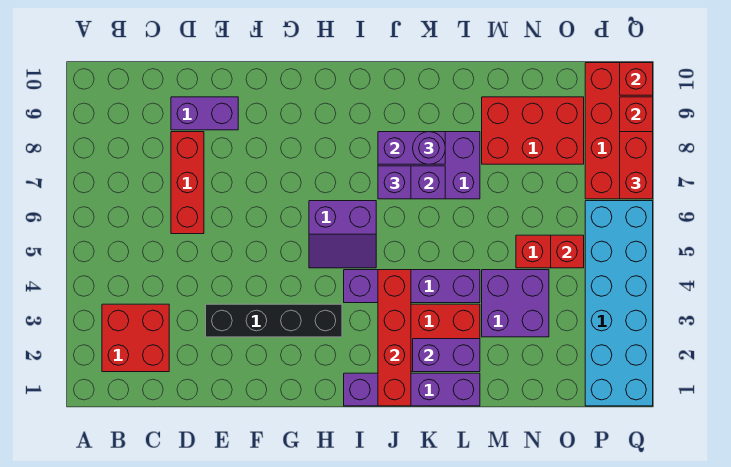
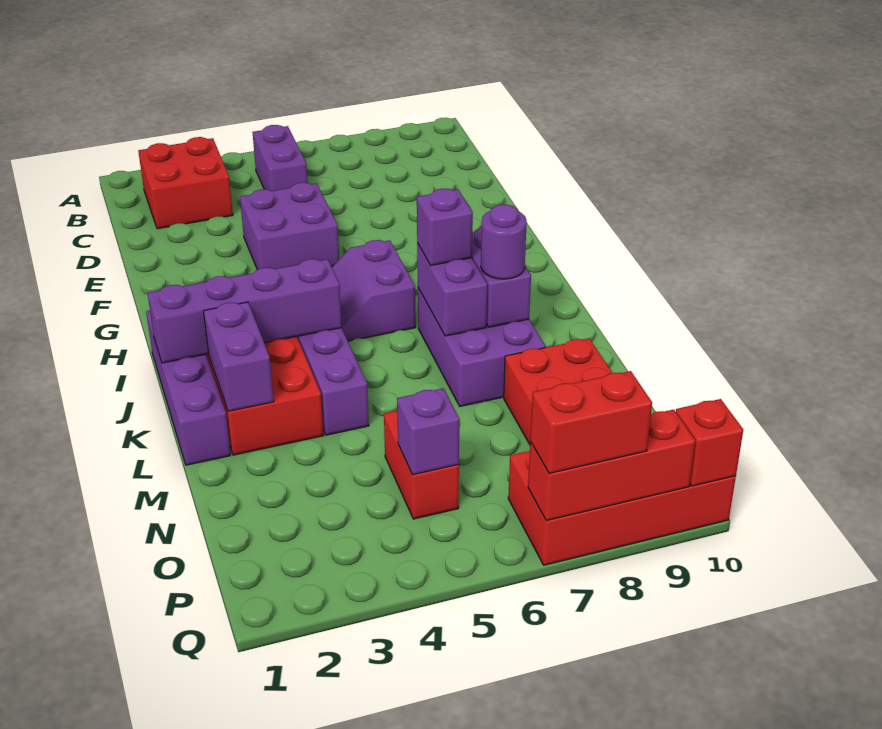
red brick D6:D8 level 1 -> none
purple brick D9:E9 level 1 -> purple brick B5:C5 level 1
black brick E3:H3 level 1 -> none
red brick J1:J4 level 2 -> purple brick J1:J4 level 2
purple brick M3:N4 level 1 -> purple brick E4:F5 level 1
red brick O5 level 2 -> purple brick O5 level 2
cyan brick P1:Q6 level 1 -> none

